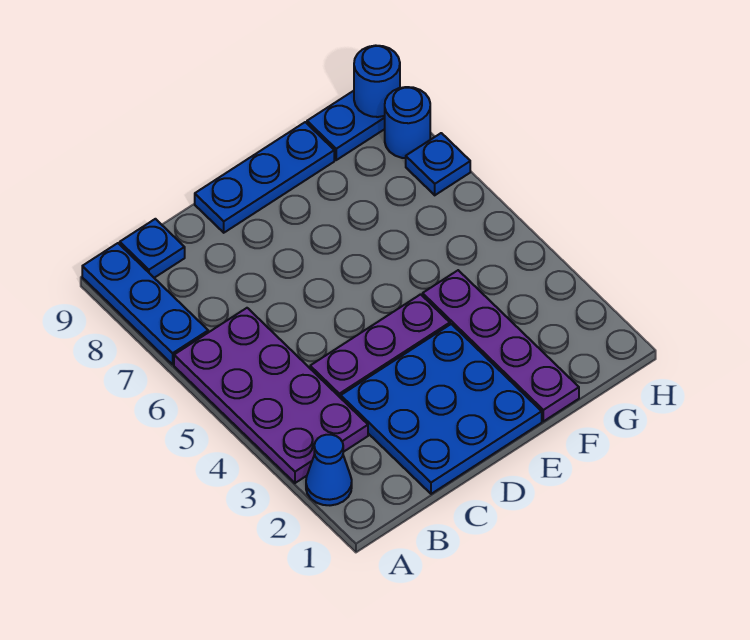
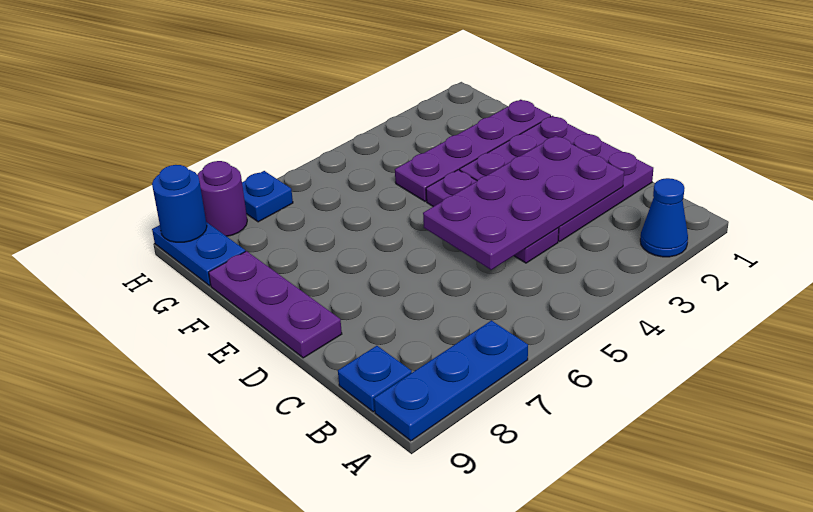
purple plate A3:B6 level 1 -> purple plate C2:D5 level 2
blue plate C1:E3 level 1 -> purple plate C1:E3 level 1
blue plate D9:F9 level 1 -> purple plate D9:F9 level 1
blue round brick H8 level 1 -> purple round brick H8 level 1

